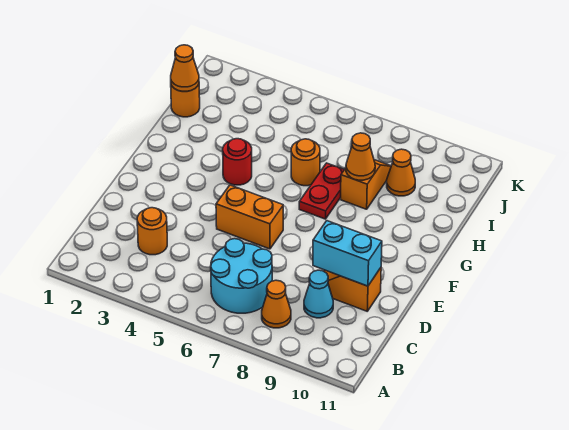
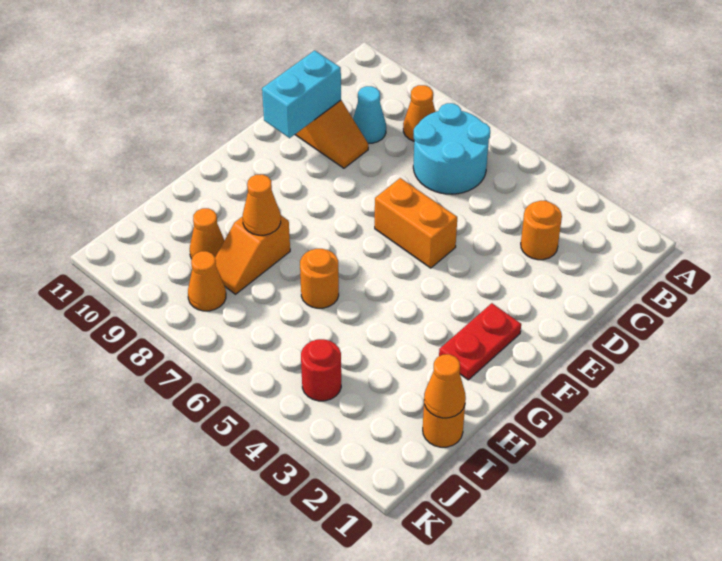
cyan brick D9:D10 level 2 -> cyan brick D10:E10 level 2
red round brick G4 level 1 -> red round brick J4 level 1
red plate G7:H7 level 1 -> red plate F2:G2 level 1
none -> orange cone J8 level 1

